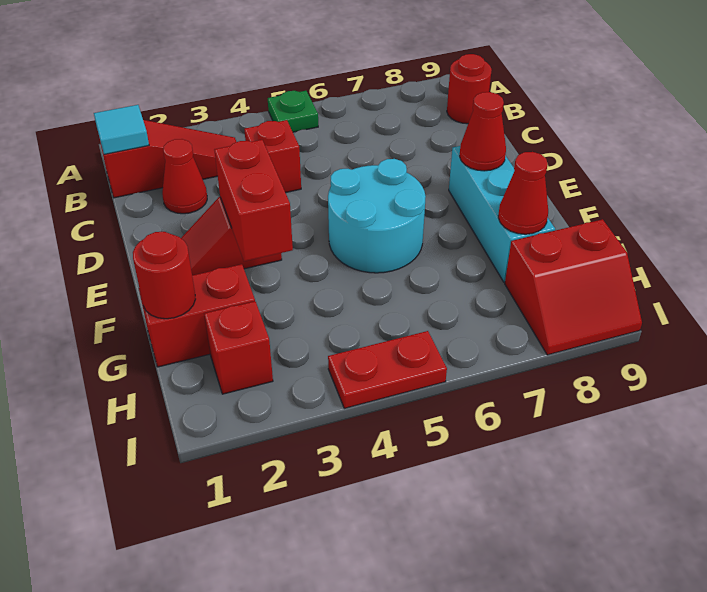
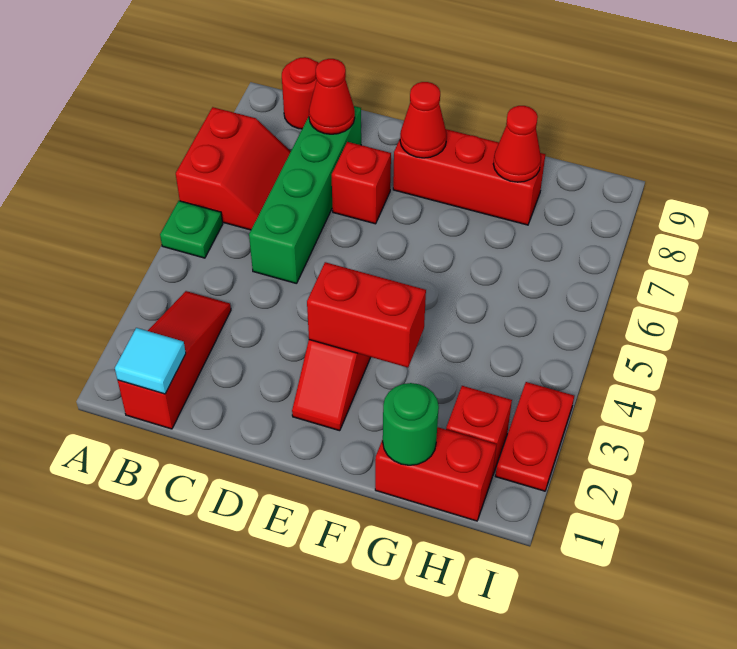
red cone C2 level 1 -> red cone C8 level 2
red brick C4 level 1 -> red brick D7 level 1
none -> green brick C5:C8 level 1
cyan round brick E5:F6 level 1 -> none
cyan brick E8:G8 level 1 -> red brick E8:G8 level 1
red brick G1:G2 level 1 -> red brick G1:H1 level 1
red round brick G1 level 2 -> green round brick G1 level 2
red slope H8:I9 level 1 top H -> red slope A6:B7 level 1 top A
red plate I4:I5 level 1 -> red plate I2:I3 level 1

